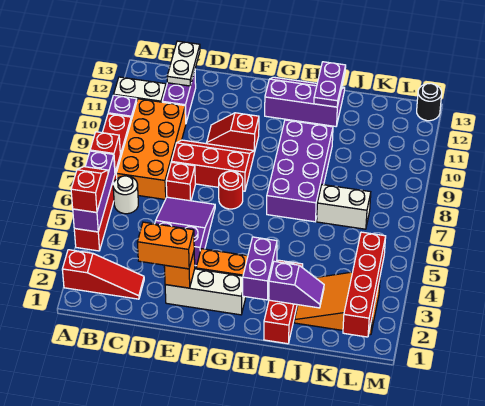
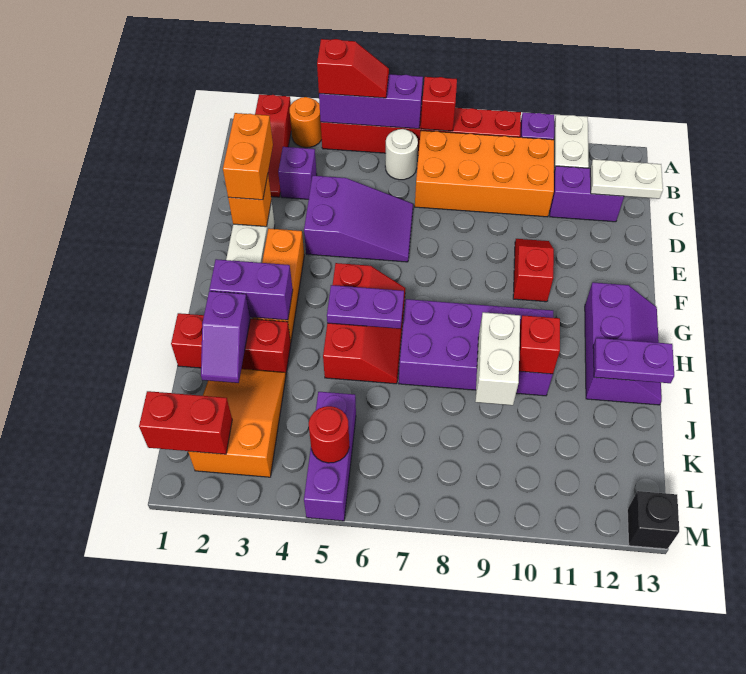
none -> orange round brick A3 level 1
none -> purple brick C3 level 1
red brick D7 level 1 -> red brick I10 level 2
red slope D8:F9 level 1 top 8 -> red slope G5:I6 level 1 top 5
red round brick F7 level 1 -> red round brick L5 level 2
none -> purple plate H5:H6 level 2
white brick J7:K7 level 1 -> white brick I9:J9 level 2
none -> purple brick K5:M5 level 1
red brick L1:L4 level 2 -> red brick L1:L2 level 2
black round brick M13 level 1 -> black brick M13 level 1

